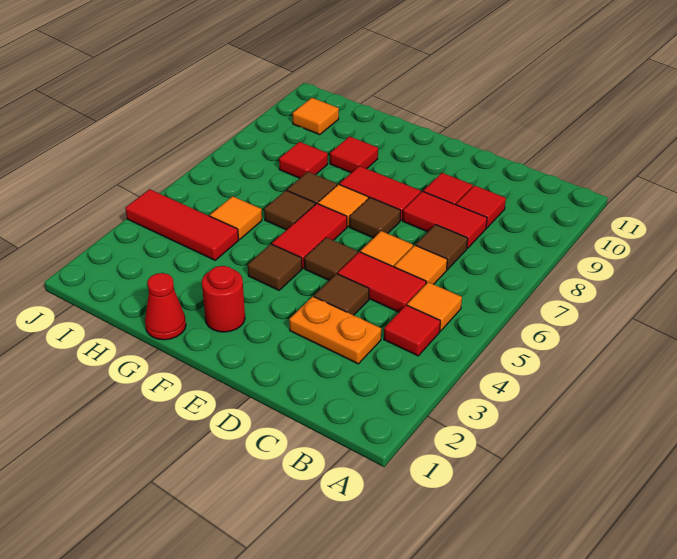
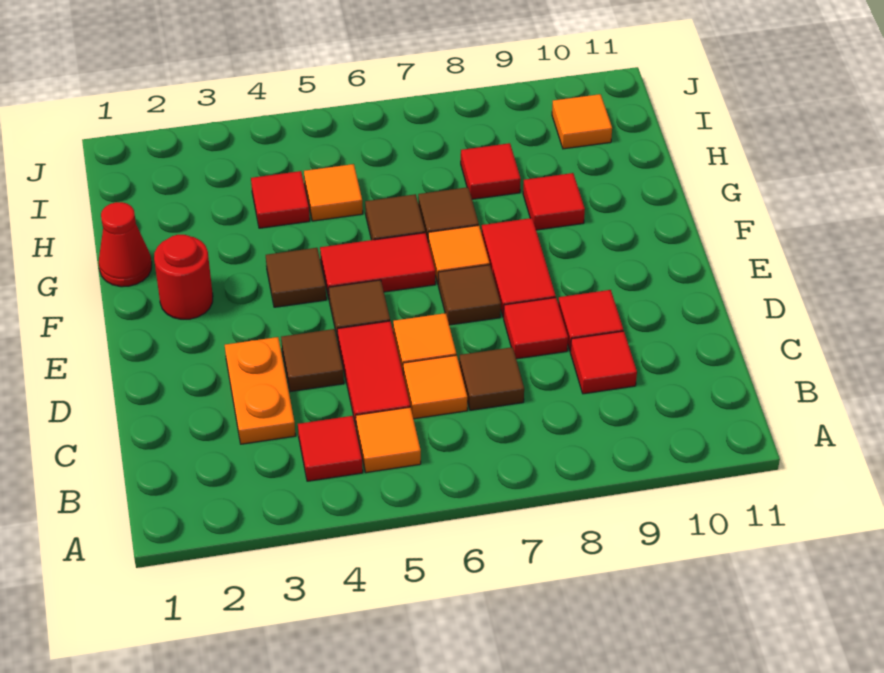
red tile C8:D8 level 1 -> red tile D8 level 1
red tile H4:J4 level 1 -> red tile H4 level 1

